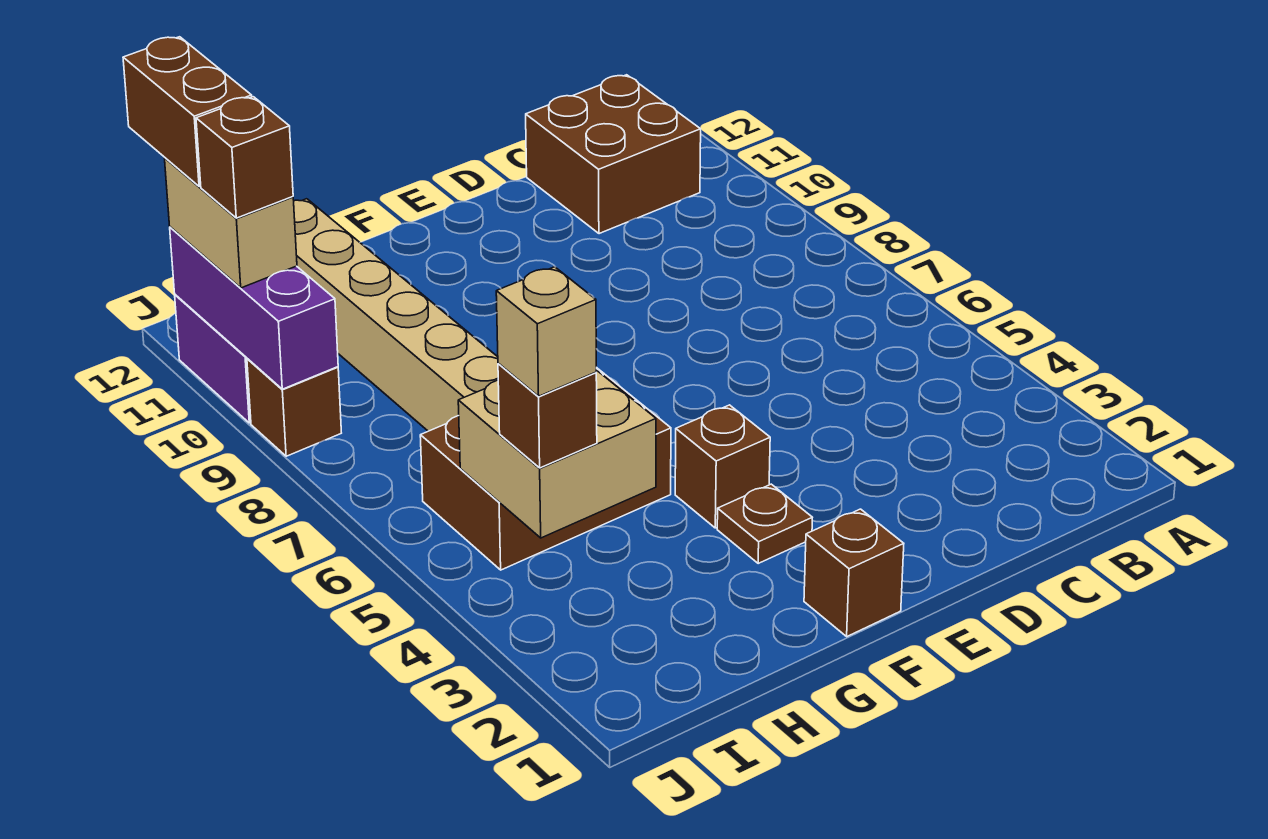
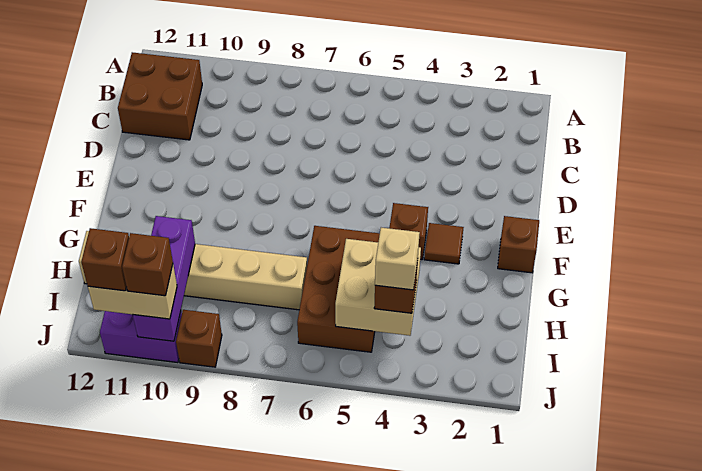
brown plate F3 level 1 -> brown tile F3 level 1
purple brick J9:J11 level 2 -> purple brick H10:J10 level 2
brown brick J11:J12 level 4 -> brown brick J11 level 4

